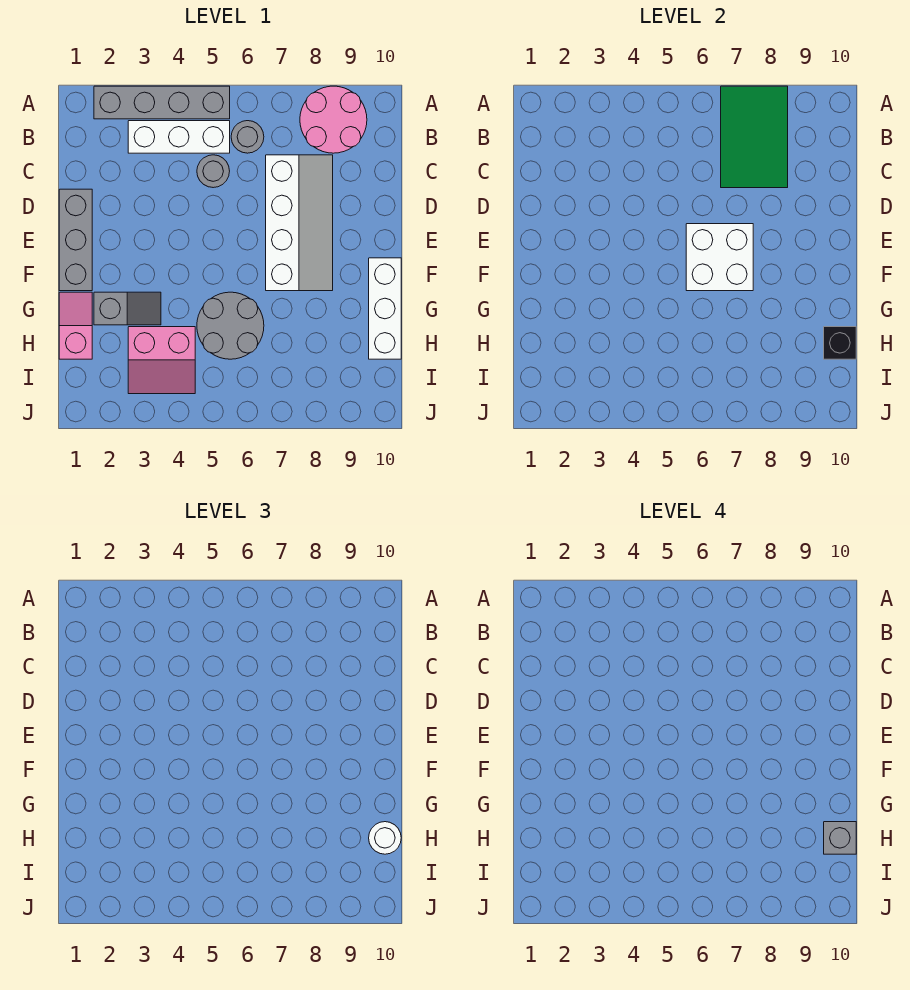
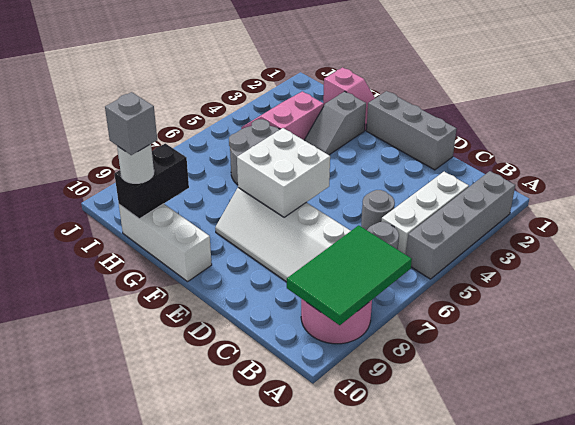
green tile A7:C8 level 2 -> green tile A7:B9 level 2
black brick H10 level 2 -> black brick H9:H10 level 2

